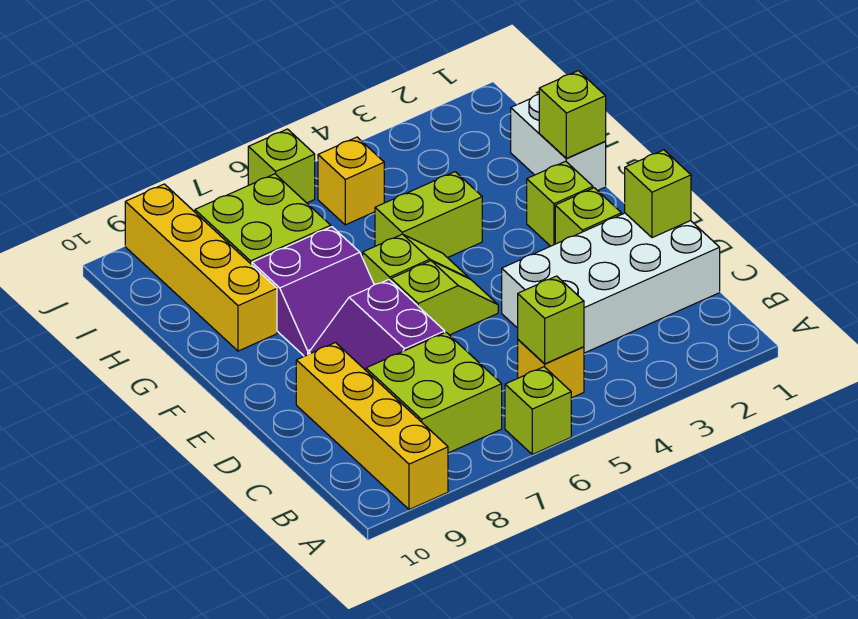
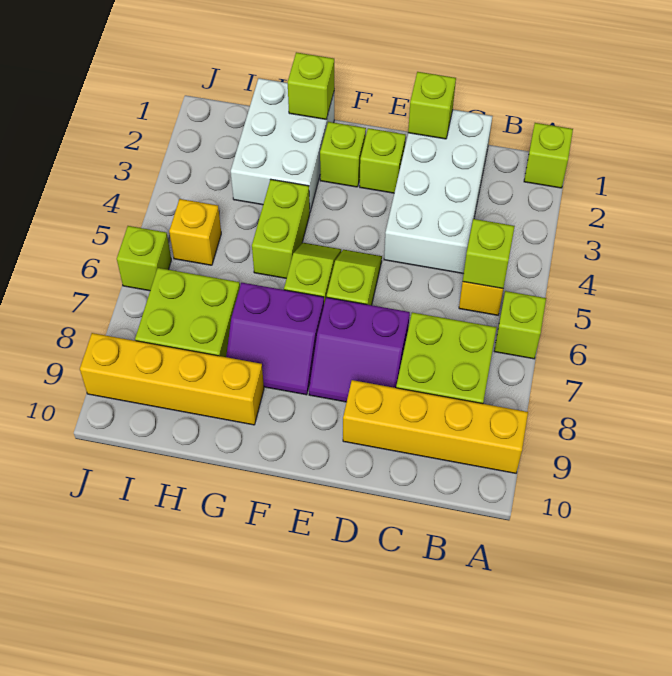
none -> lime brick A1 level 1
purple slope F7:G8 level 1 top G -> purple slope F7:G8 level 1 top 7
white brick G1:H1 level 1 -> white brick G1:H3 level 1

